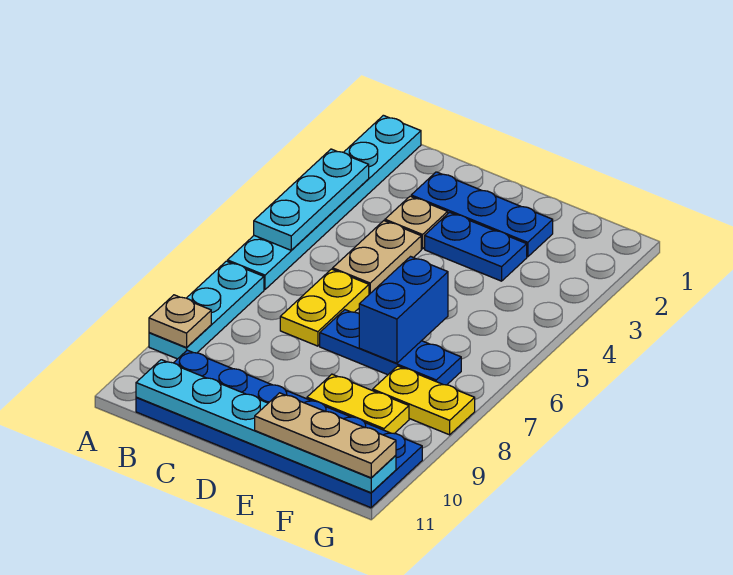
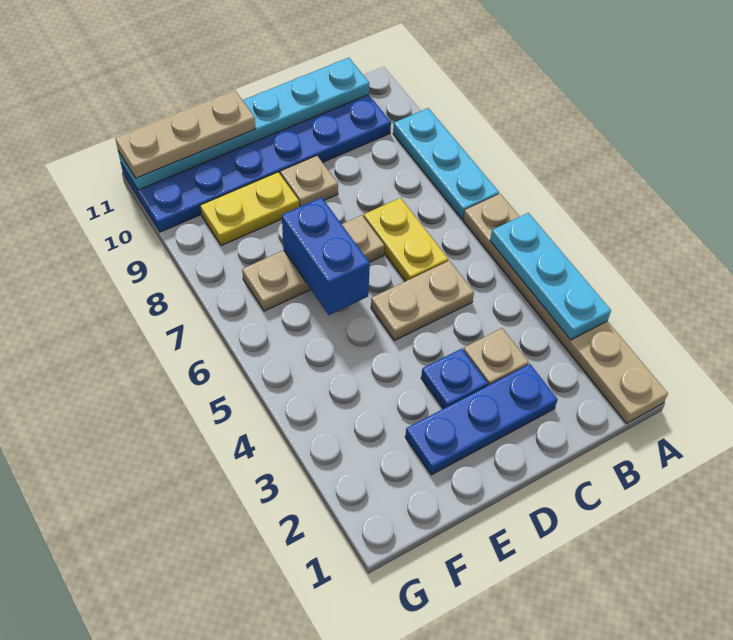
cyan plate A1:A6 level 1 -> tan plate A1:A6 level 1
tan plate A9 level 2 -> tan plate D9 level 1
tan plate C4:C5 level 1 -> tan plate C5:D5 level 1
blue plate D3:E3 level 1 -> blue plate D3 level 1
blue plate D7:F7 level 1 -> tan plate D7:F7 level 1
yellow plate F8:G8 level 1 -> none

